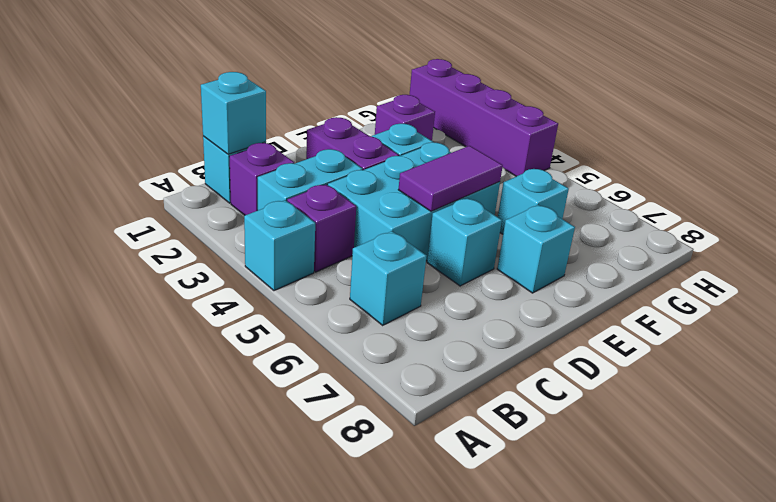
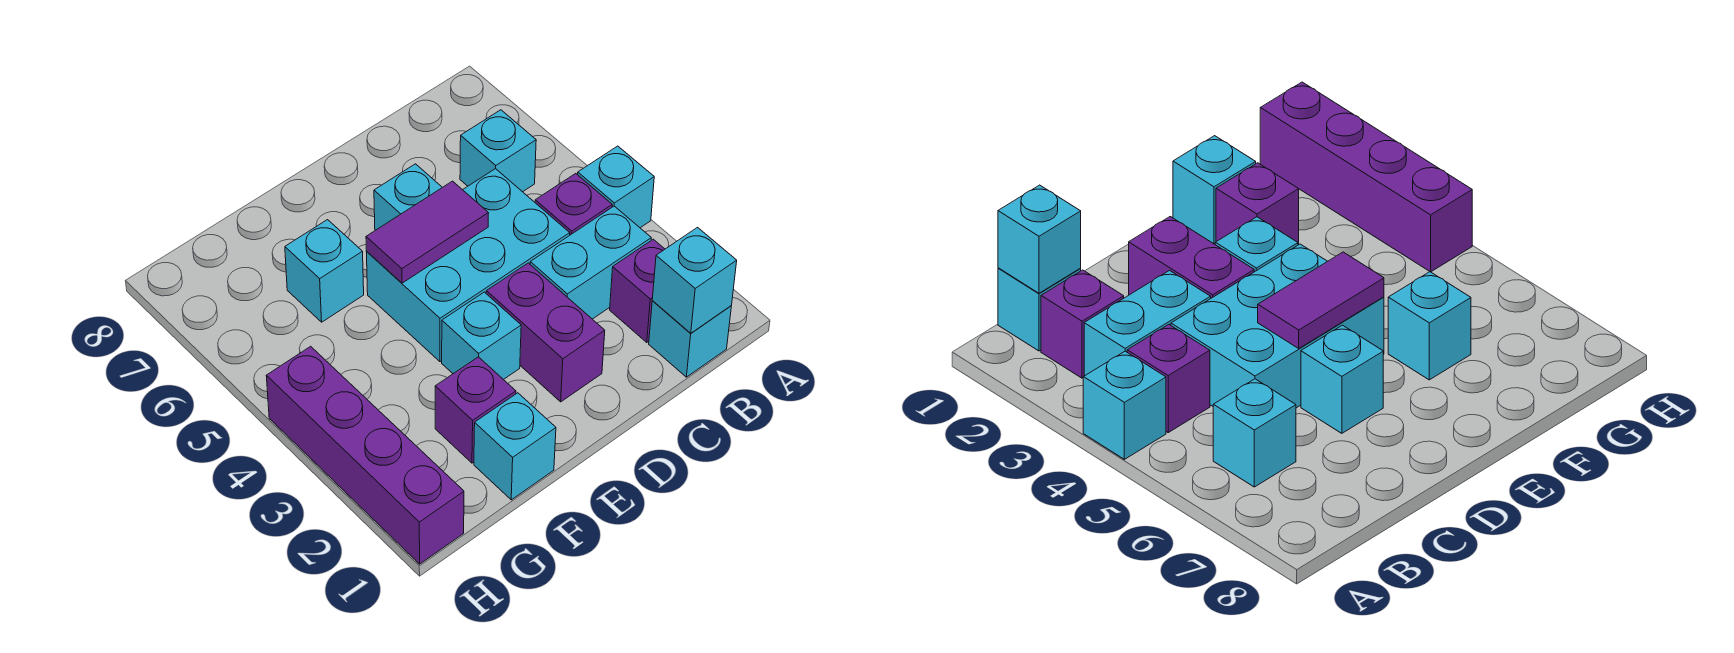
cyan brick E7 level 1 -> cyan brick F1 level 1

